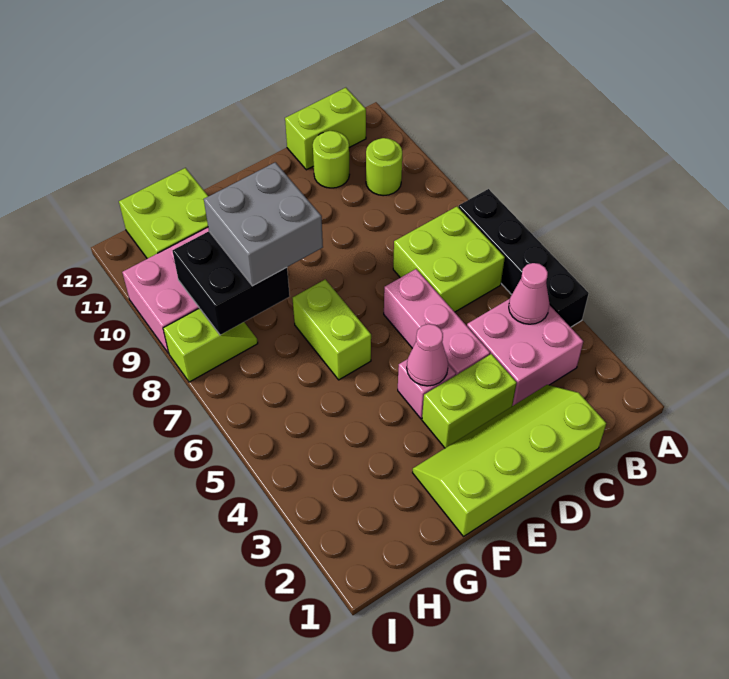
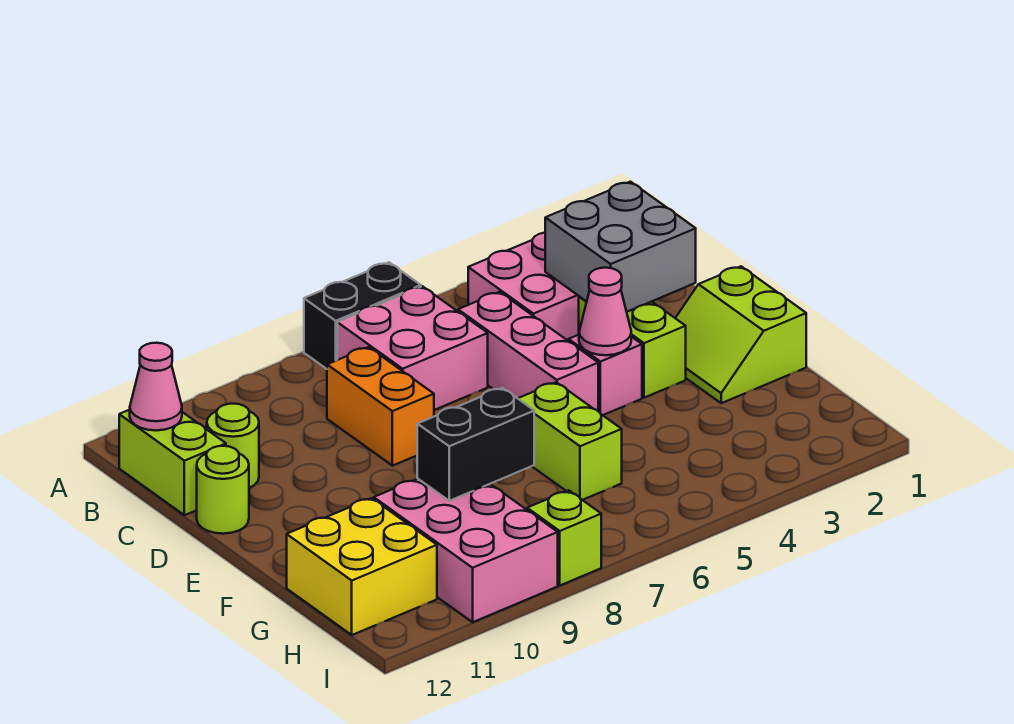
black brick A4:A7 level 1 -> black brick A6:A7 level 1
pink cone B4 level 2 -> pink cone B12 level 2
lime brick B6:C7 level 1 -> pink brick B6:C7 level 1
lime round brick B10 level 1 -> lime round brick D12 level 1
lime slope C1:F2 level 1 top 1 -> lime slope E1:F2 level 1 top 1
none -> orange brick C8:D8 level 1
pink brick D4:D6 level 1 -> pink brick C5:E5 level 1
lime brick F6:F7 level 1 -> lime brick F6:G6 level 1
grey brick F8:G9 level 3 -> grey brick C2:D3 level 2
black brick G8:H9 level 2 -> black brick G8:G9 level 2
lime brick G11:H12 level 1 -> yellow brick G11:H12 level 1

